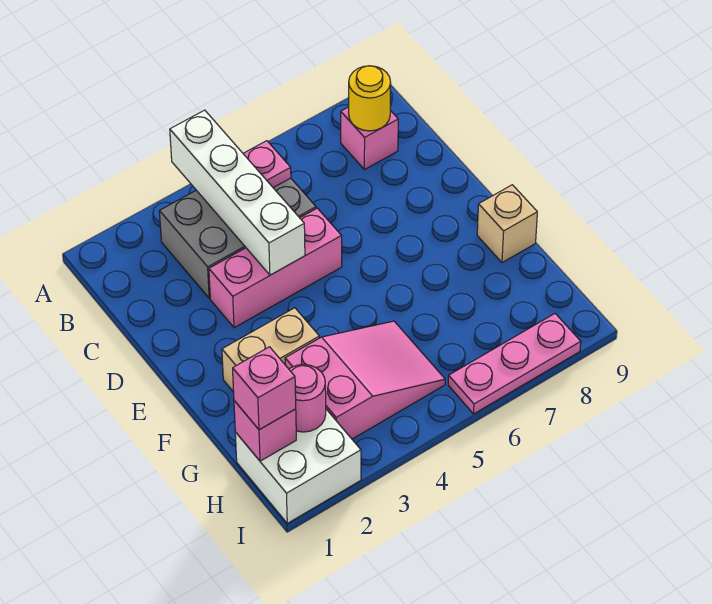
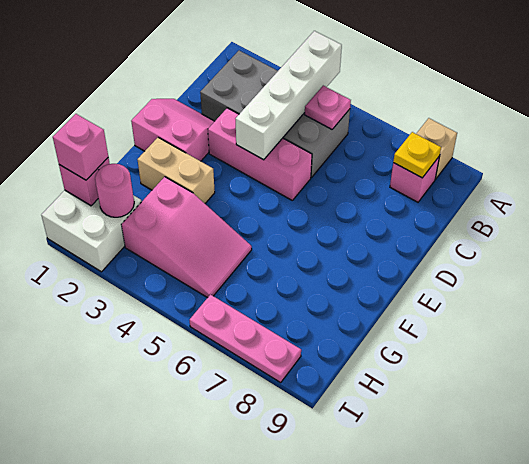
grey brick B3:C5 level 1 -> grey brick B2:C5 level 1
yellow round brick B8 level 2 -> yellow plate B8 level 2
none -> pink slope D1:E2 level 1 top E
tan brick F9 level 1 -> tan brick A8 level 1

